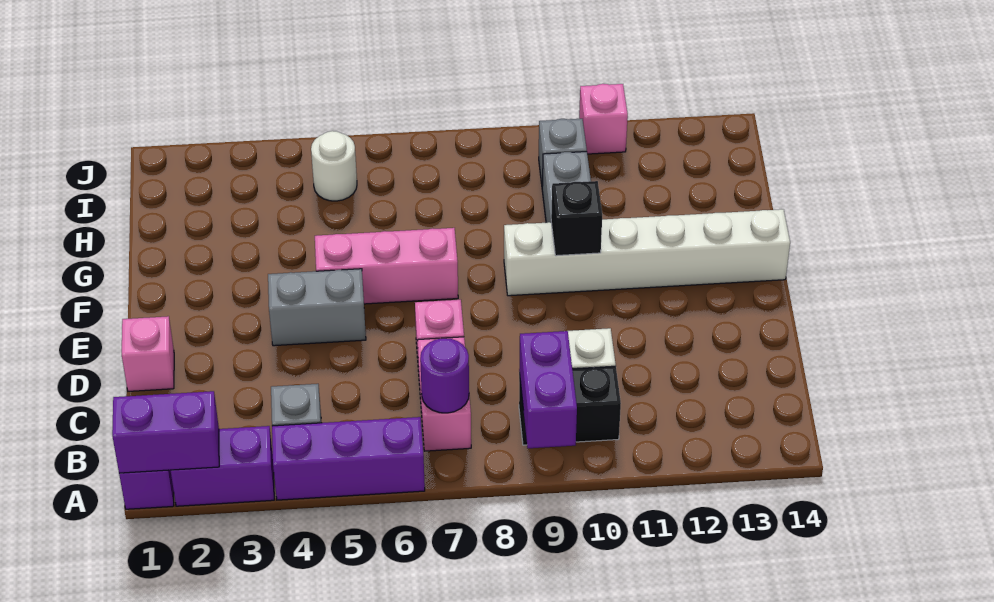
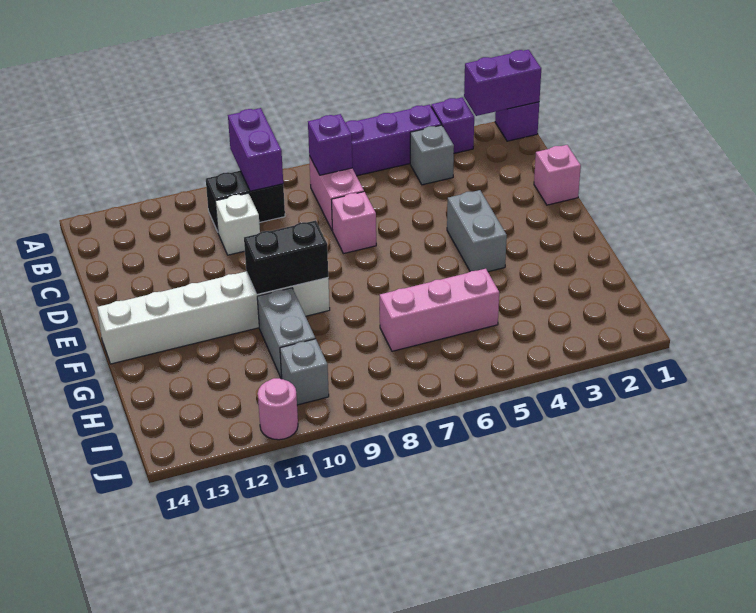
purple brick A2:A3 level 1 -> purple brick A3 level 1
purple round brick B7 level 2 -> purple brick B7 level 2
grey brick E4:E5 level 1 -> grey brick E4:F4 level 1
pink brick F5:F7 level 1 -> pink brick H5:H7 level 1
black brick F10 level 2 -> black brick F9:F10 level 2
white round brick I5 level 1 -> none
pink brick J11 level 1 -> pink round brick J11 level 1

